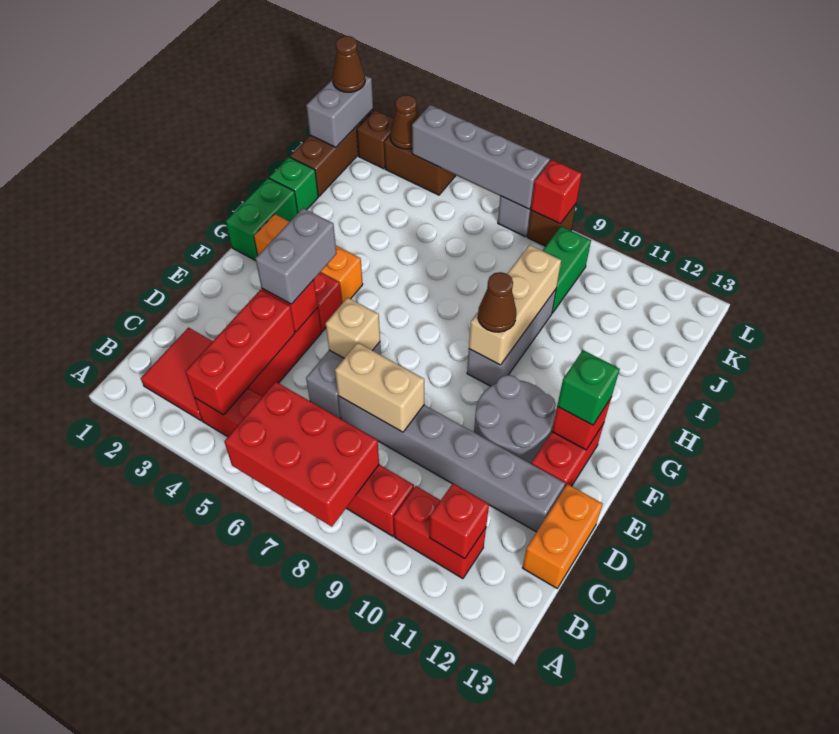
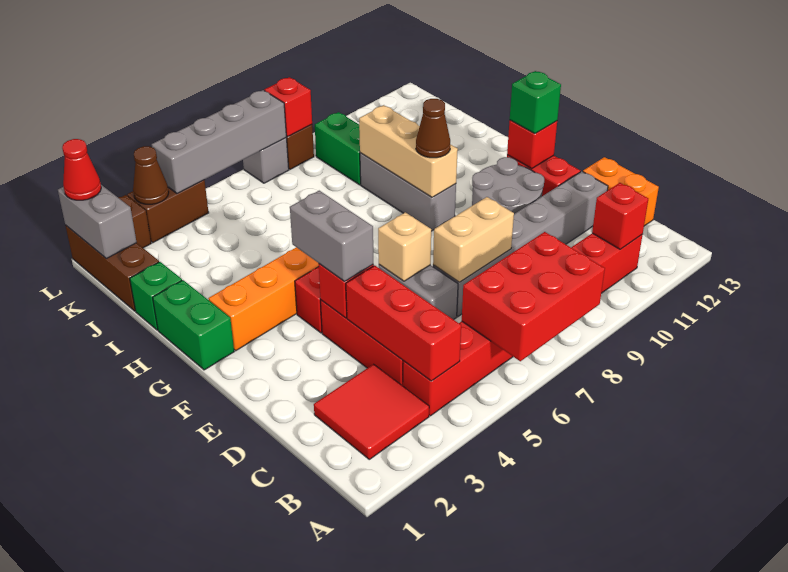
brown cone L1 level 3 -> red cone L1 level 3

